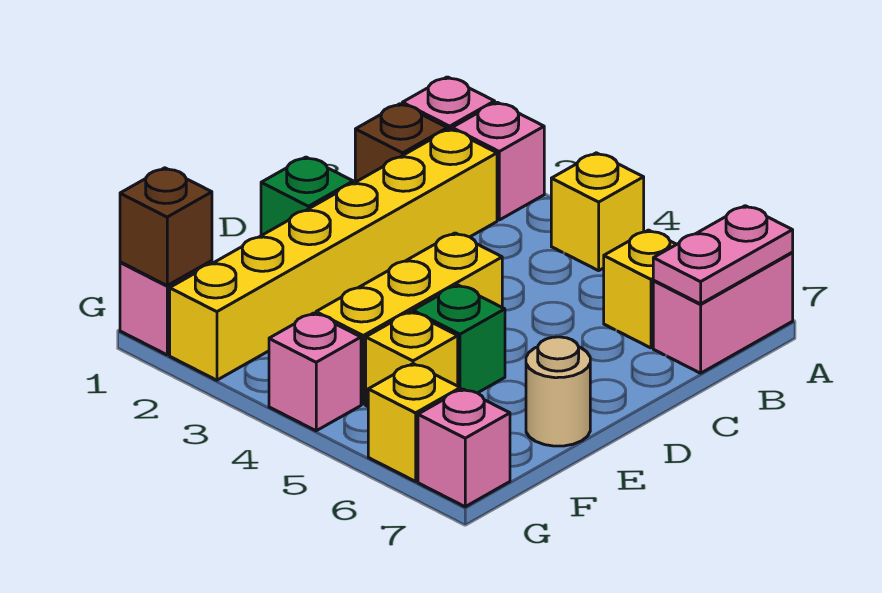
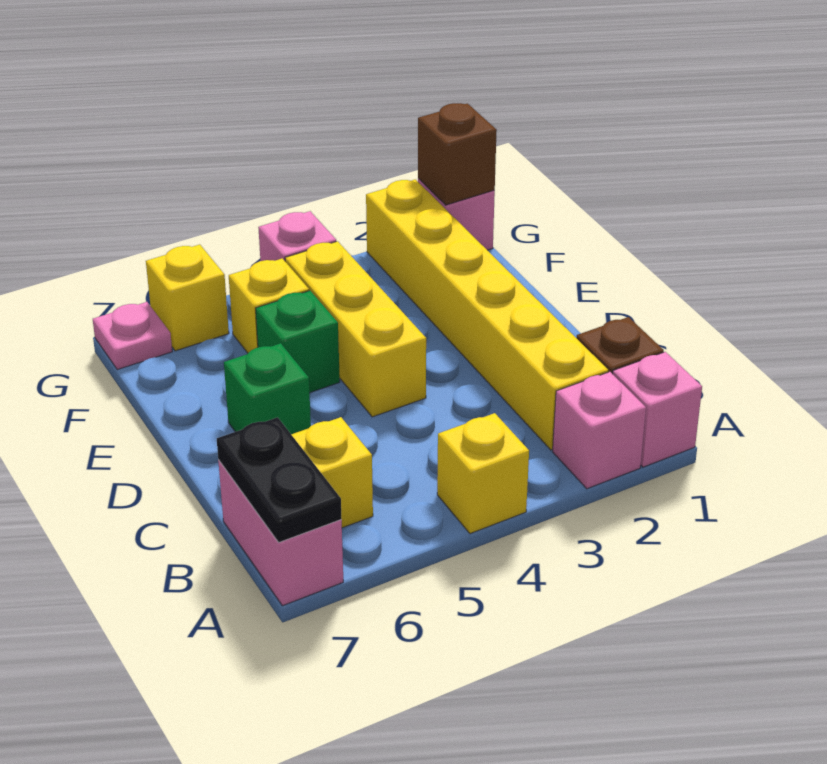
pink plate A7:B7 level 2 -> black plate A7:B7 level 2
green brick D1 level 1 -> green brick D6 level 1
tan round brick E7 level 1 -> none
pink brick G7 level 1 -> pink plate G7 level 1

